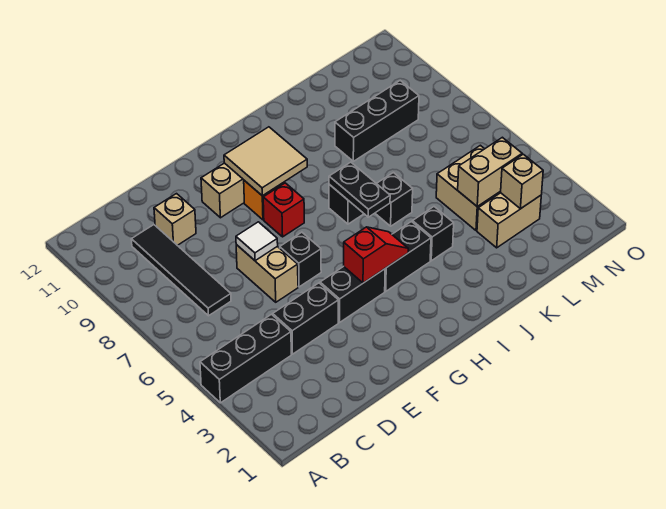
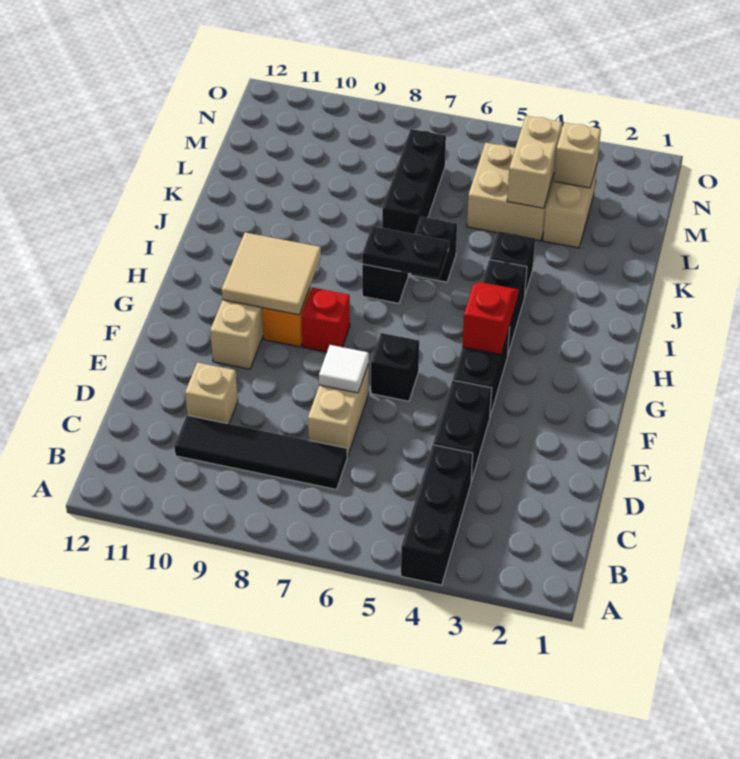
tan brick E6:E7 level 1 -> tan brick D7:E7 level 1
black brick K9:M9 level 1 -> black brick K7:M7 level 1

